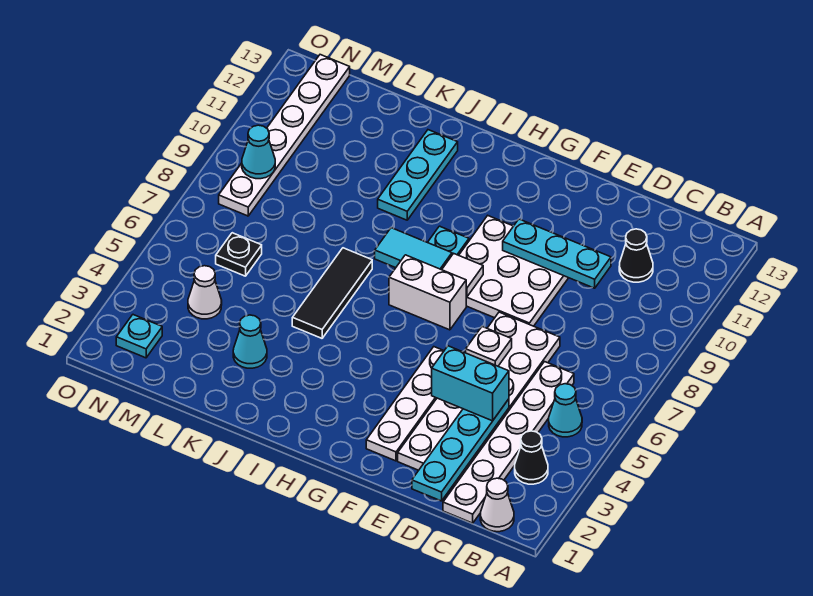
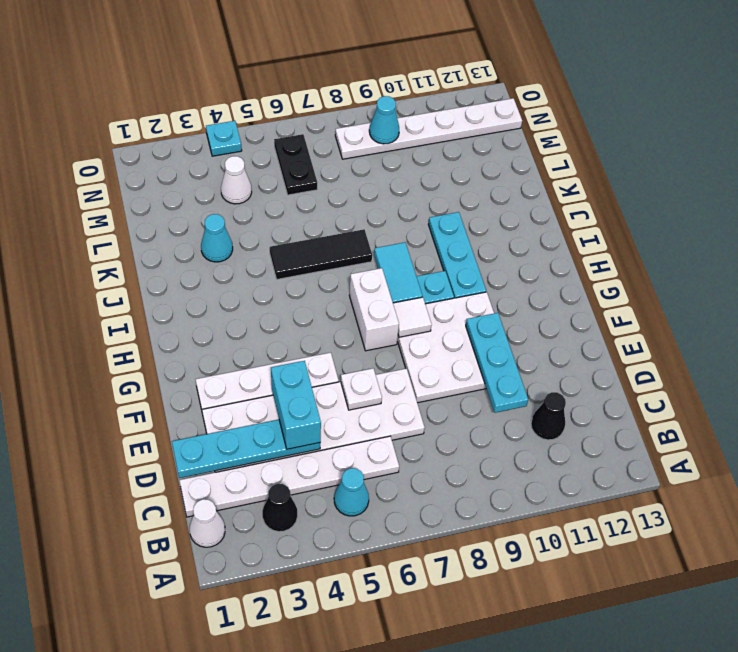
cyan plate J10:J12 level 1 -> cyan plate H10:J10 level 1
black plate M6 level 1 -> black plate M6:N6 level 1
cyan plate N2 level 1 -> cyan plate O4 level 1

